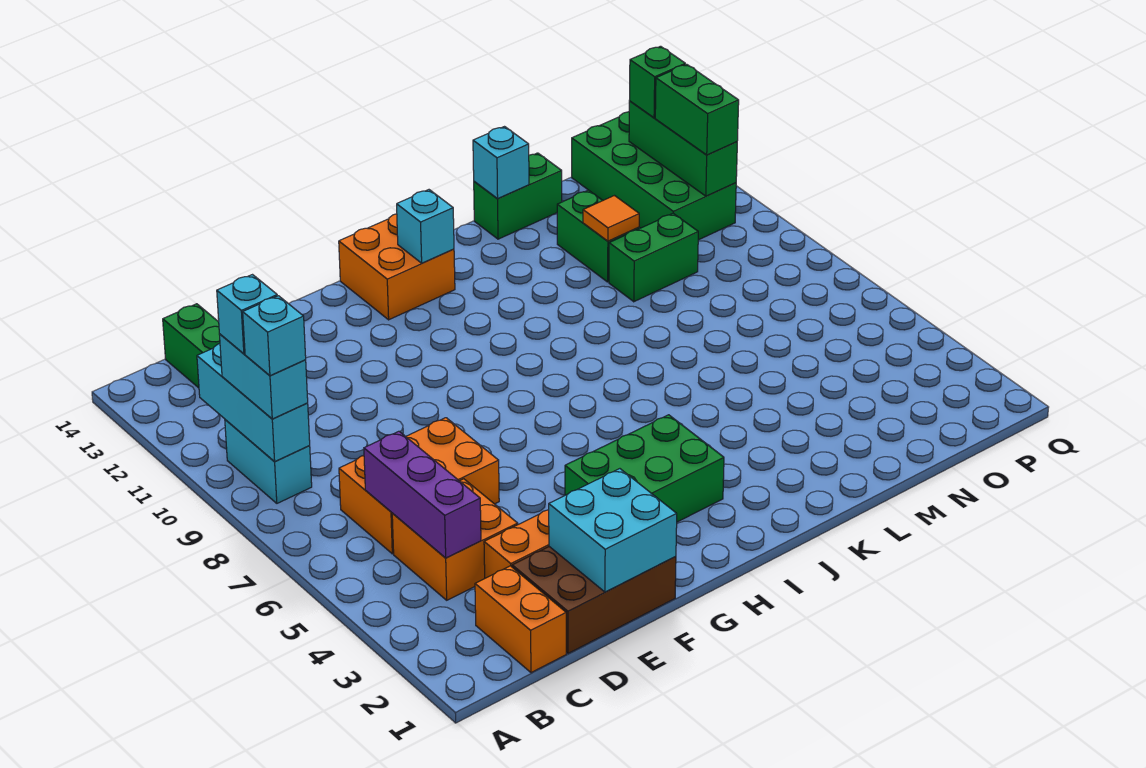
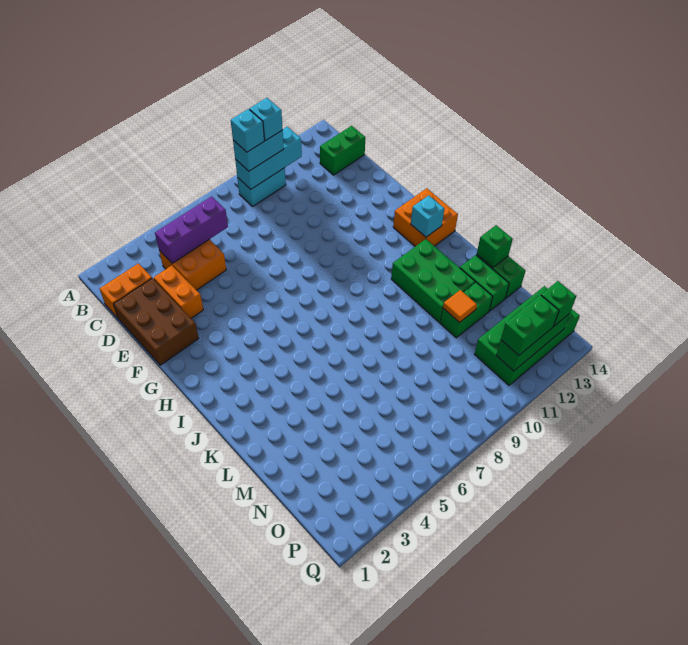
orange brick C6:E7 level 1 -> none
cyan brick E1:F2 level 2 -> none
green brick G3:I4 level 1 -> green brick J11:L12 level 1
cyan brick L14 level 2 -> green brick L14 level 2
green brick M10:N10 level 1 -> green brick L13:M13 level 1

